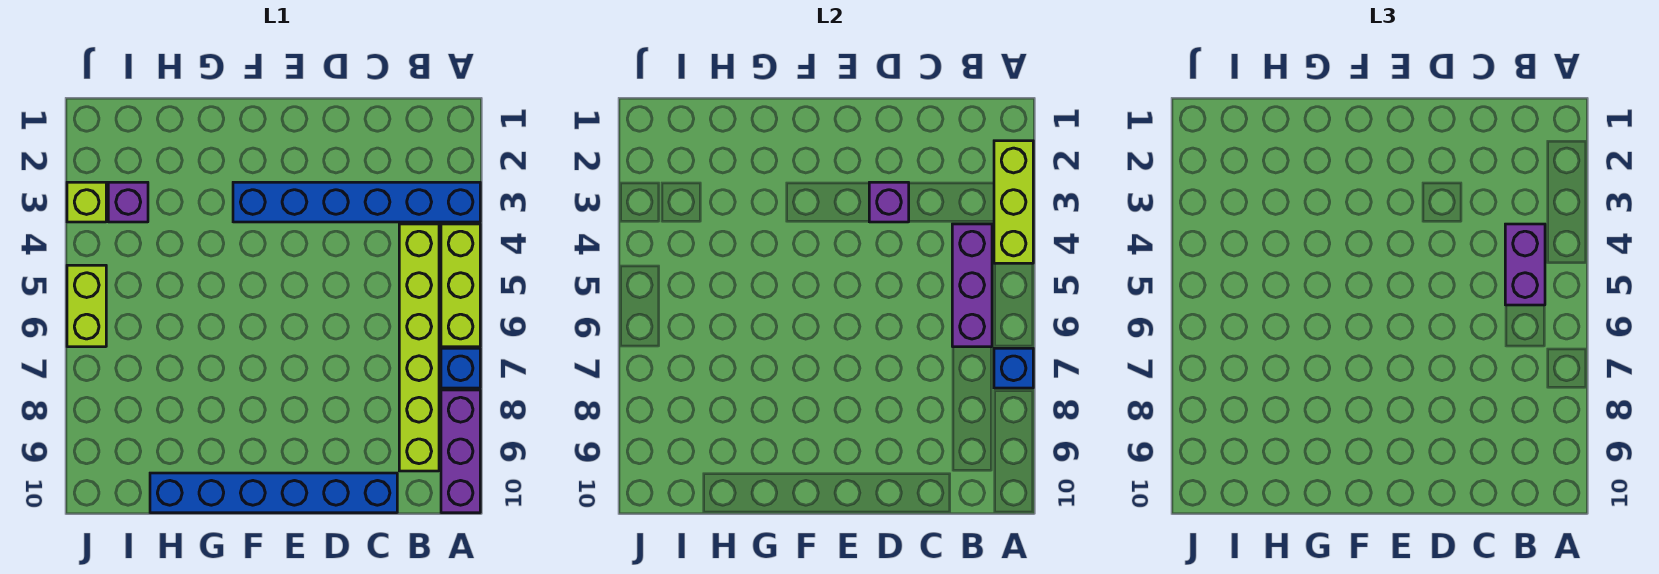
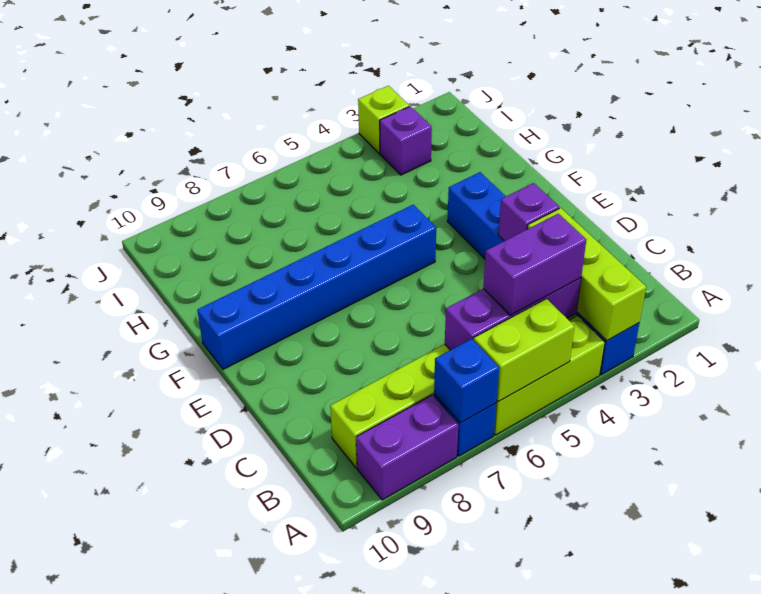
lime brick A2:A4 level 2 -> lime brick A3:C3 level 2
purple brick A8:A10 level 1 -> purple brick A8:A9 level 1
blue brick C10:H10 level 1 -> blue brick F5:F10 level 1
lime brick J5:J6 level 1 -> lime brick A5:A6 level 2

